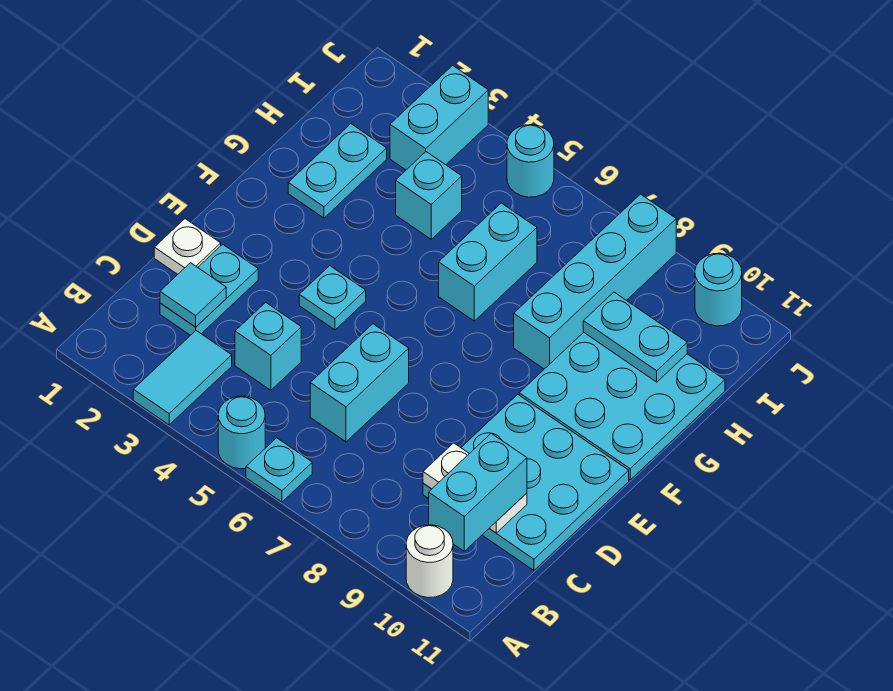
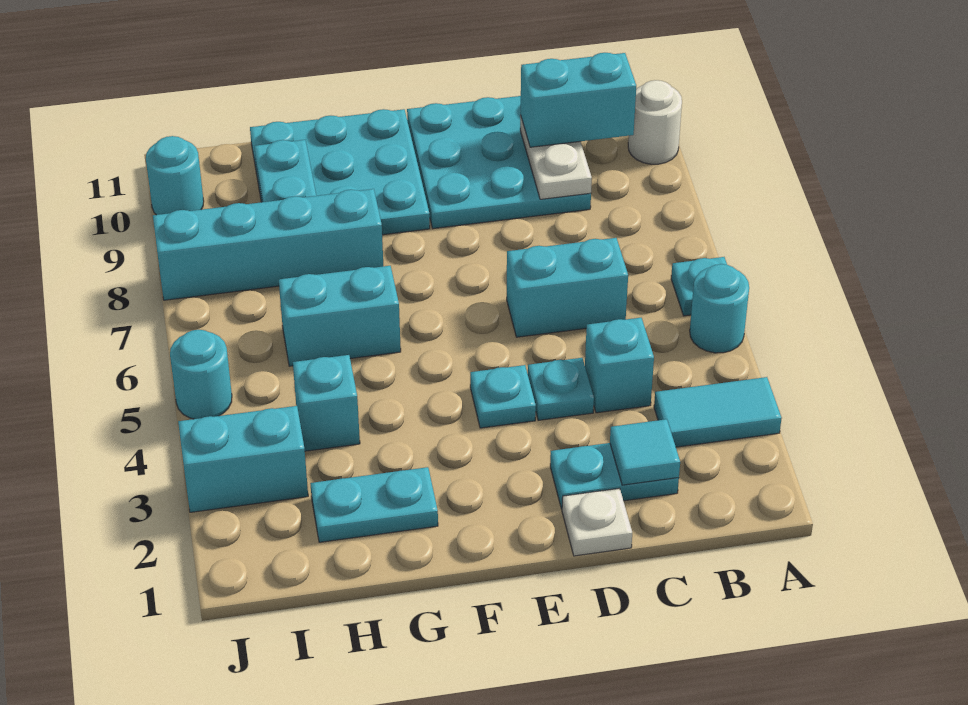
none -> cyan plate D4 level 1

